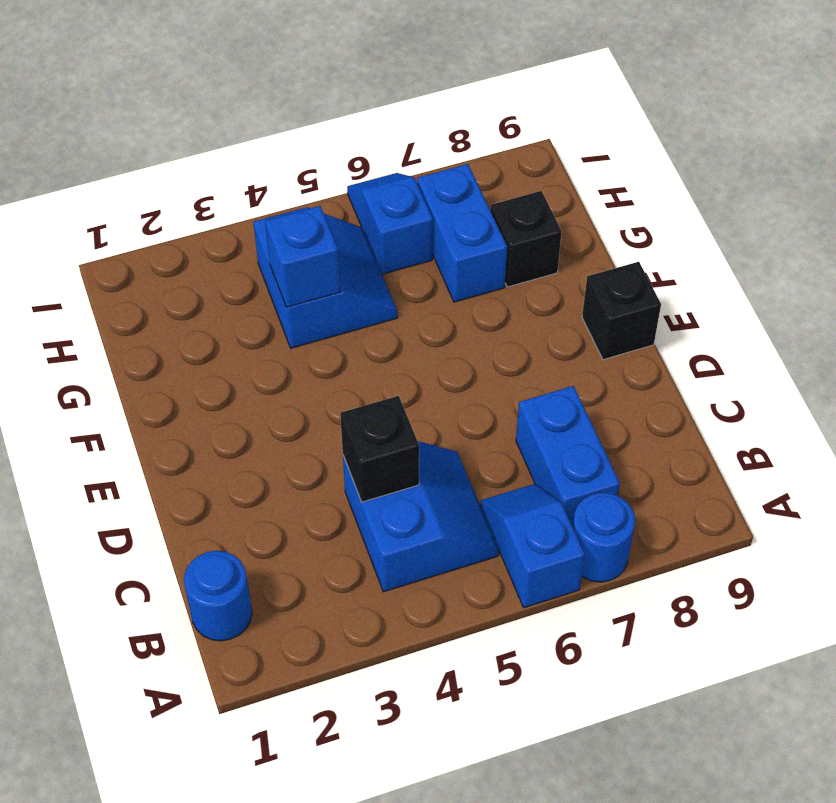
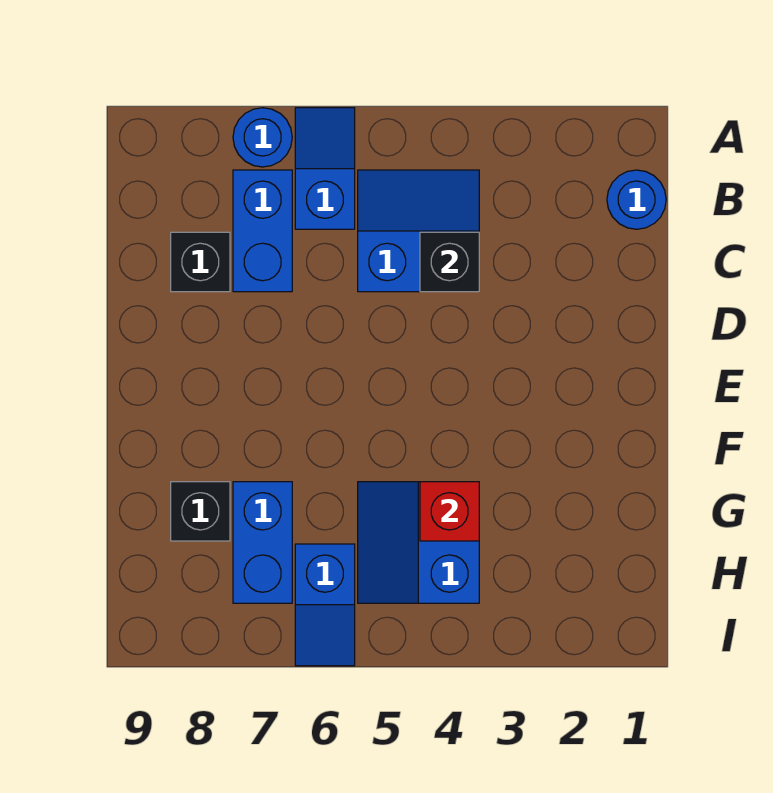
blue slope A6:B6 level 1 top A -> blue slope A6:B6 level 1 top B
blue slope B4:C5 level 1 top 4 -> blue slope B4:C5 level 1 top C
black brick E9 level 1 -> black brick C8 level 1
blue brick G4 level 2 -> red brick G4 level 2

